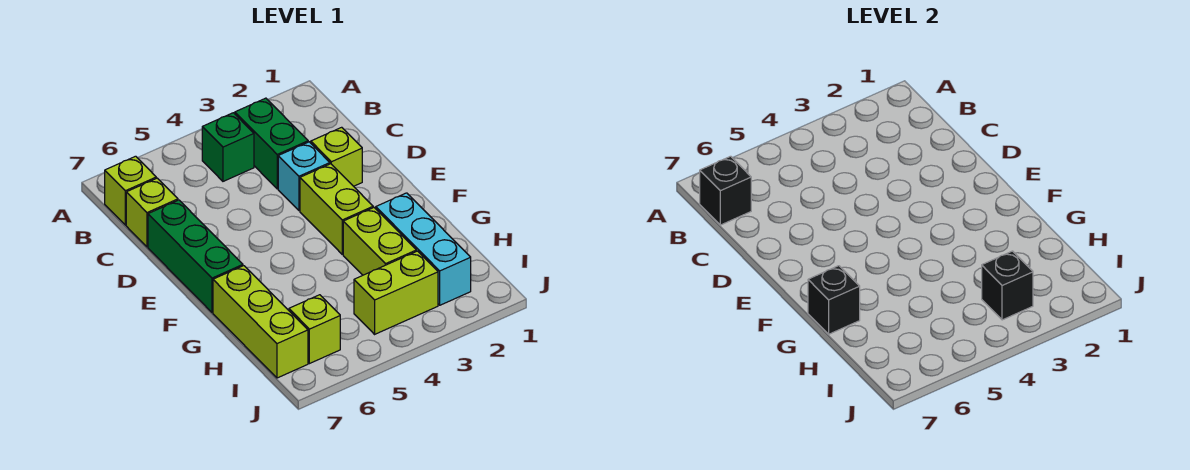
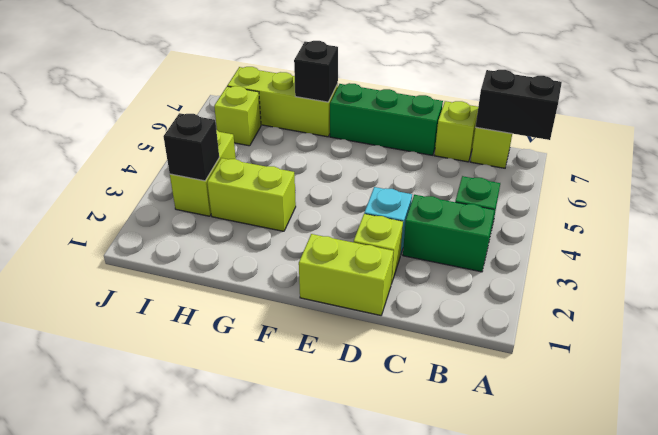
black brick B7 level 2 -> black brick A7:B7 level 2
lime brick E3:F3 level 1 -> lime brick D1:E1 level 1
cyan brick G2:I2 level 1 -> none

